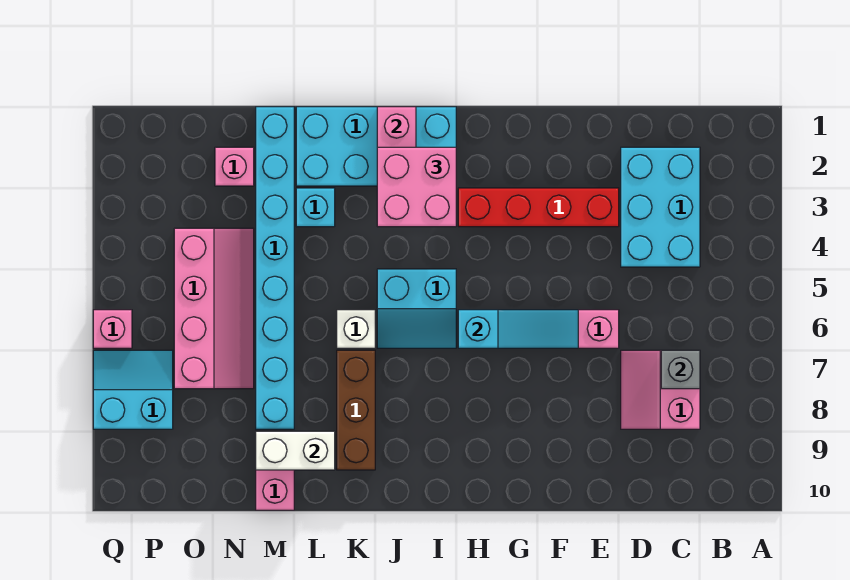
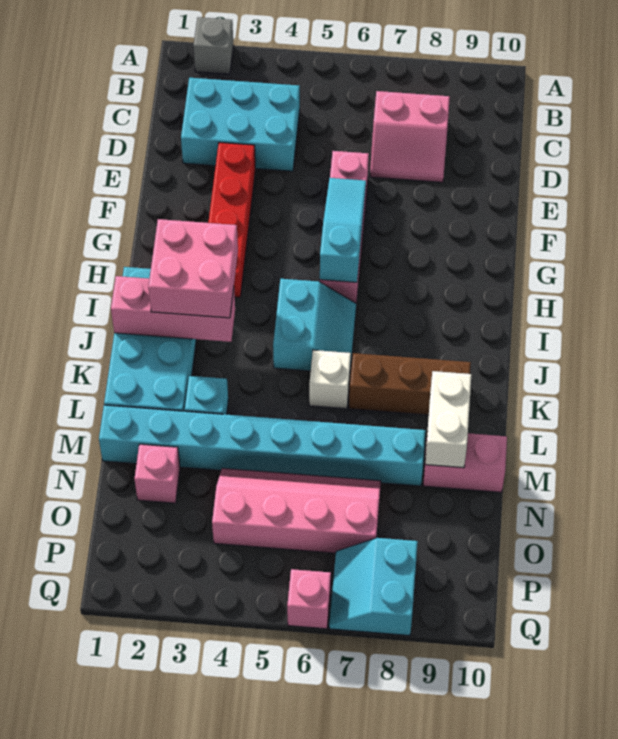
grey brick C7 level 2 -> grey brick A2 level 1

